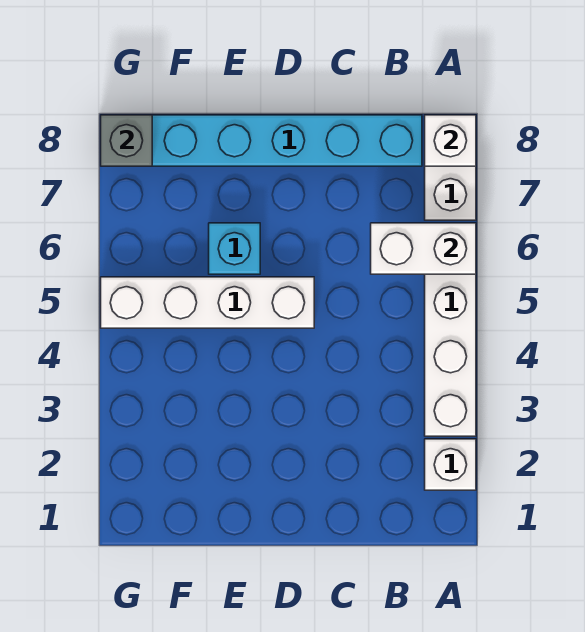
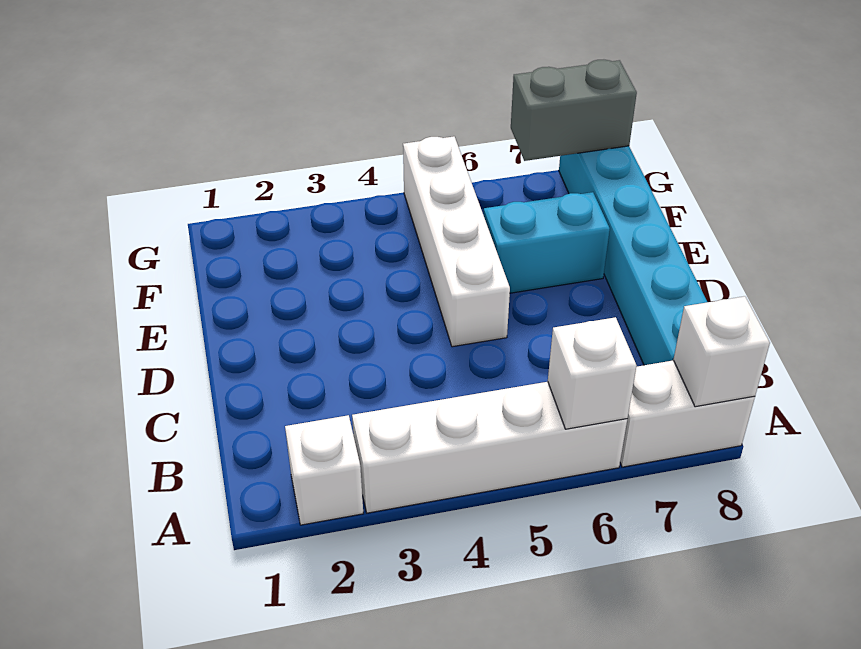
white brick A6:B6 level 2 -> white brick A6 level 2
cyan brick E6 level 1 -> cyan brick E6:E7 level 1
grey brick G8 level 2 -> grey brick G7:G8 level 2

